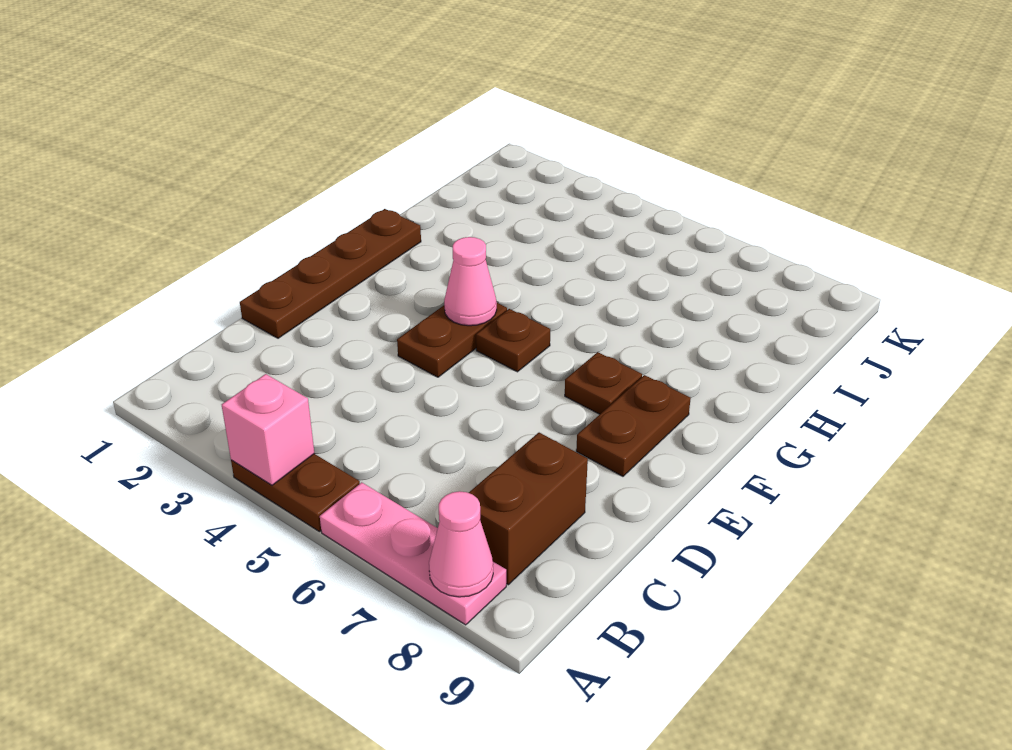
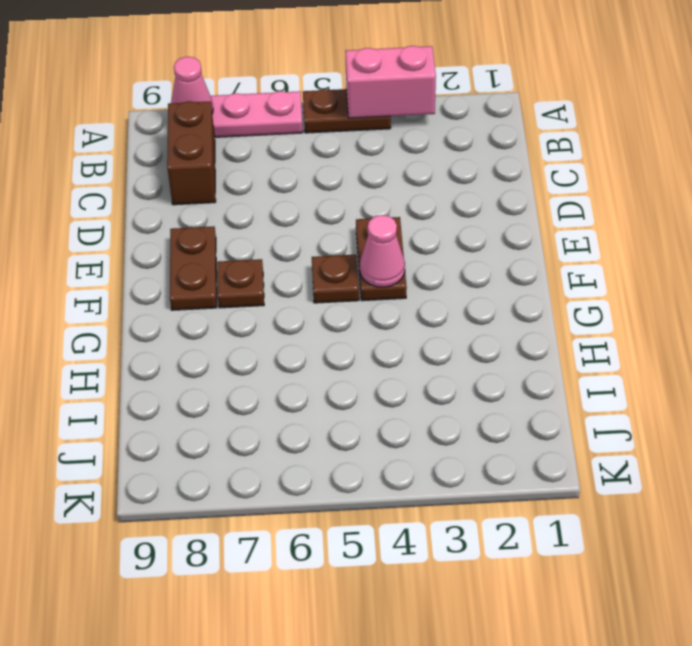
pink brick A4 level 2 -> pink brick A3:A4 level 2
brown plate D1:G1 level 1 -> none

